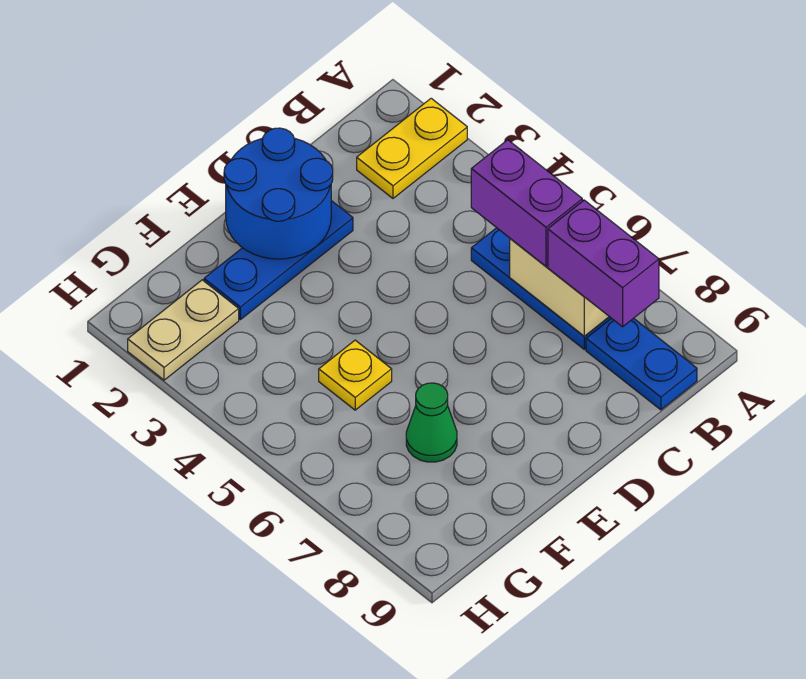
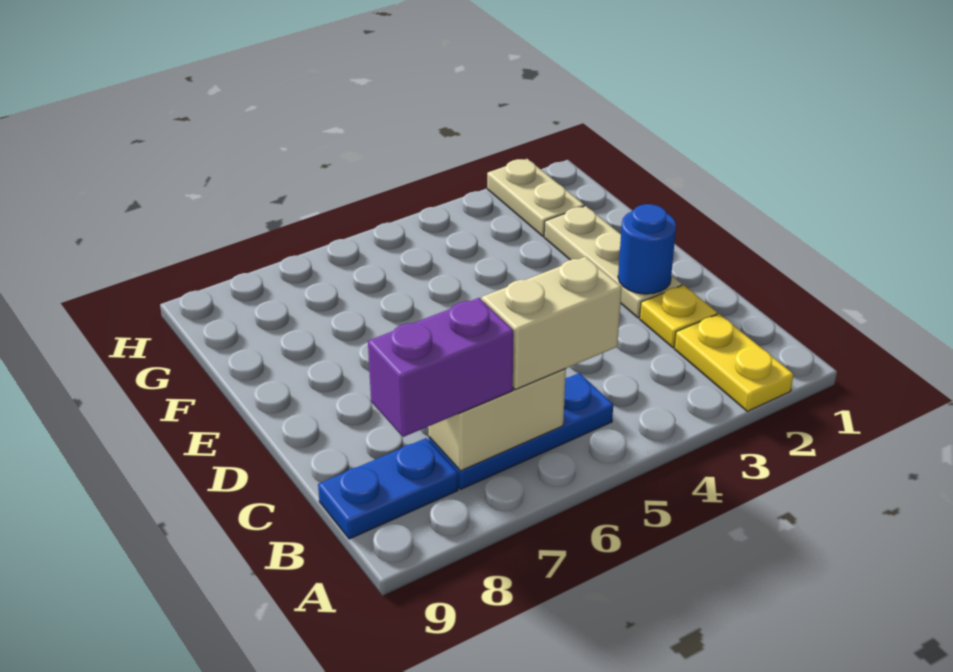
purple brick B5:B6 level 3 -> tan brick B5:B6 level 3
blue round brick D1:E2 level 2 -> blue round brick D2 level 2
blue plate D2:F2 level 1 -> tan plate D2:F2 level 1
yellow plate F5 level 1 -> yellow plate C2 level 1
green cone F7 level 1 -> none

